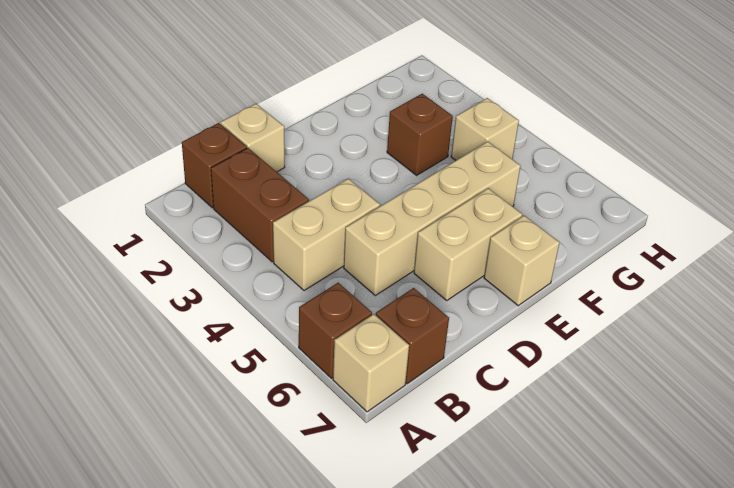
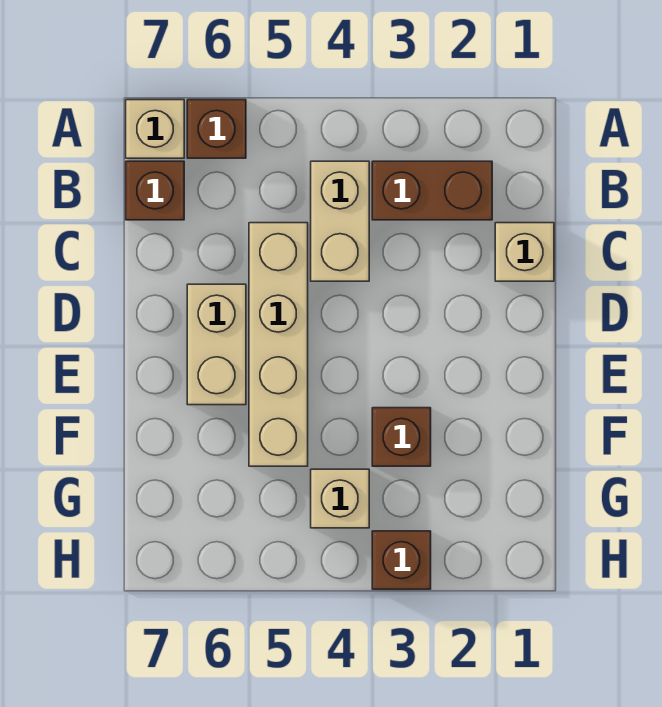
brown brick B1 level 1 -> brown brick H3 level 1
tan brick E7 level 1 -> none

